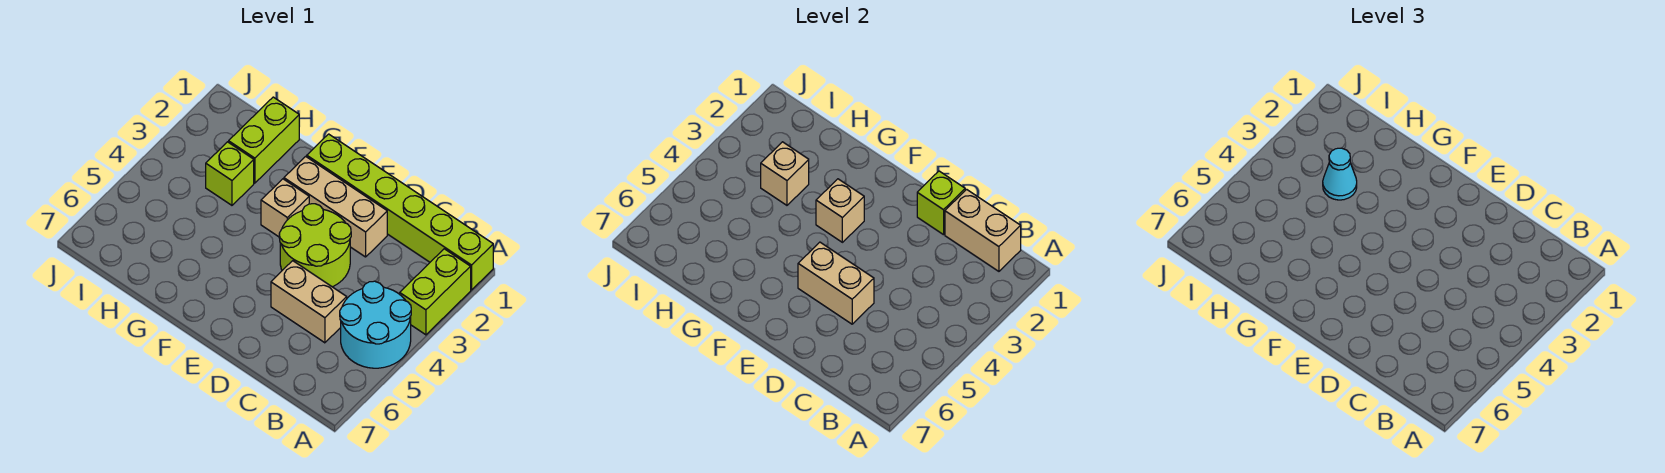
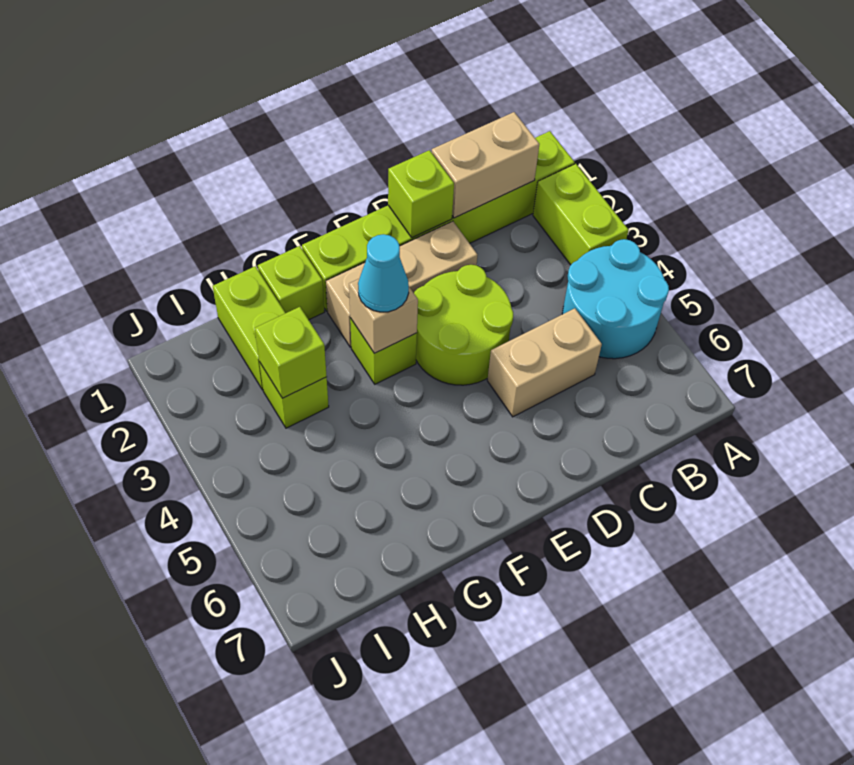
tan brick D5:E5 level 2 -> none
tan brick F3 level 1 -> lime brick F3 level 1
none -> lime brick G1 level 1
tan brick H3 level 2 -> lime brick H3 level 2
cyan cone H3 level 3 -> cyan cone F3 level 3

